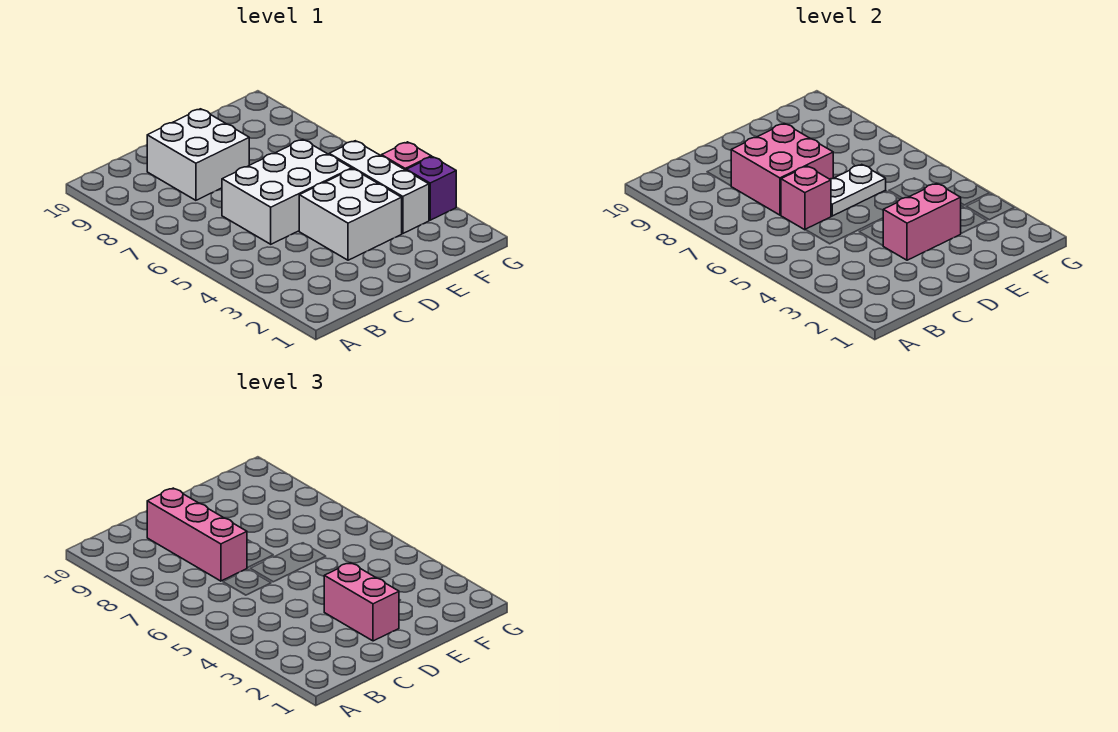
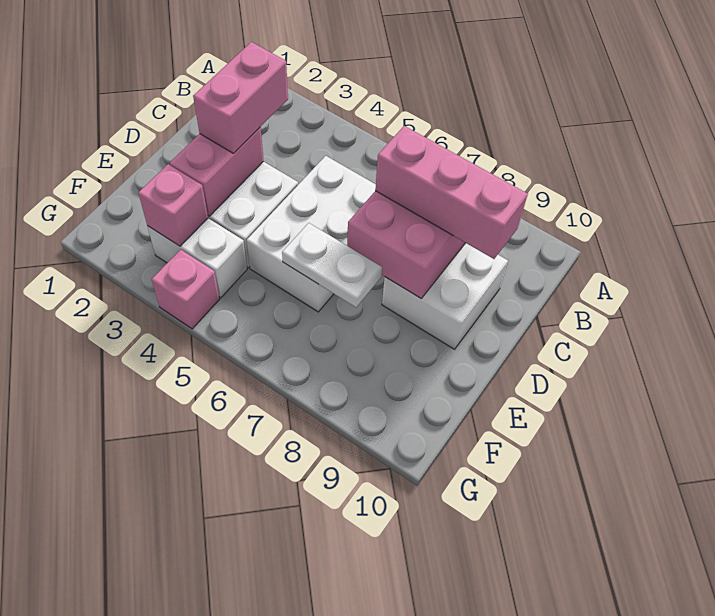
pink brick C6 level 2 -> pink brick F3 level 2
pink brick D2:D3 level 3 -> pink brick C3:D3 level 3
white plate D6:E6 level 2 -> white plate E6:E7 level 2
white brick F3:F5 level 1 -> white brick F3:F4 level 1
purple brick G3 level 1 -> none

